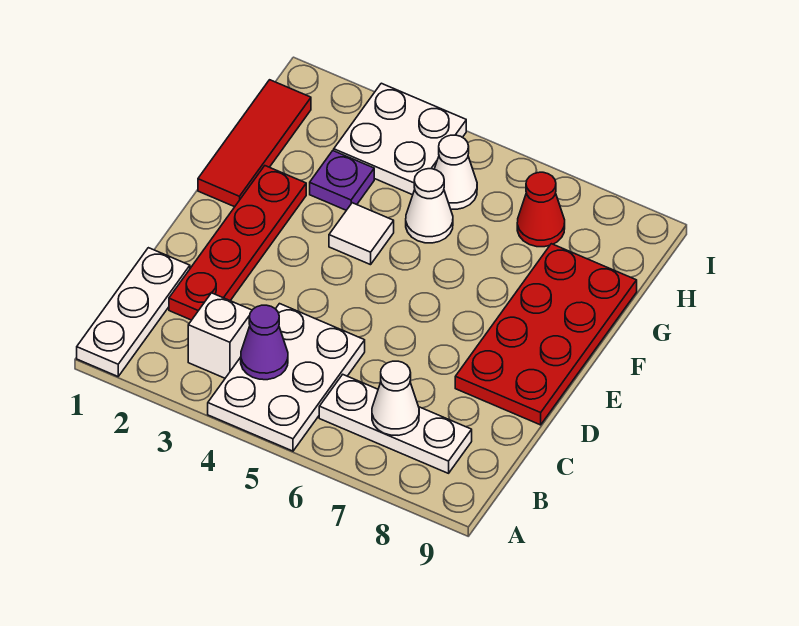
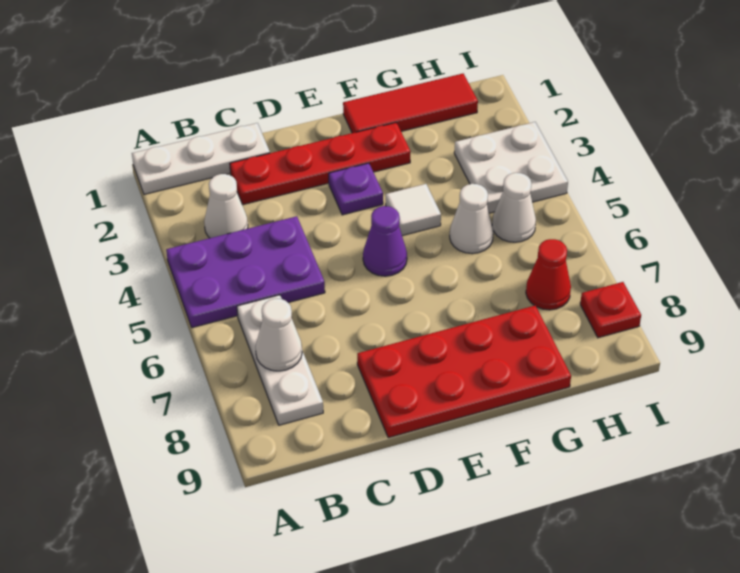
white plate A4:C5 level 1 -> purple plate A4:C5 level 1
white brick B3 level 1 -> white cone B3 level 1
purple cone B4 level 2 -> purple cone E5 level 1
purple plate G3 level 1 -> purple plate E3 level 1
none -> red plate I8 level 1

